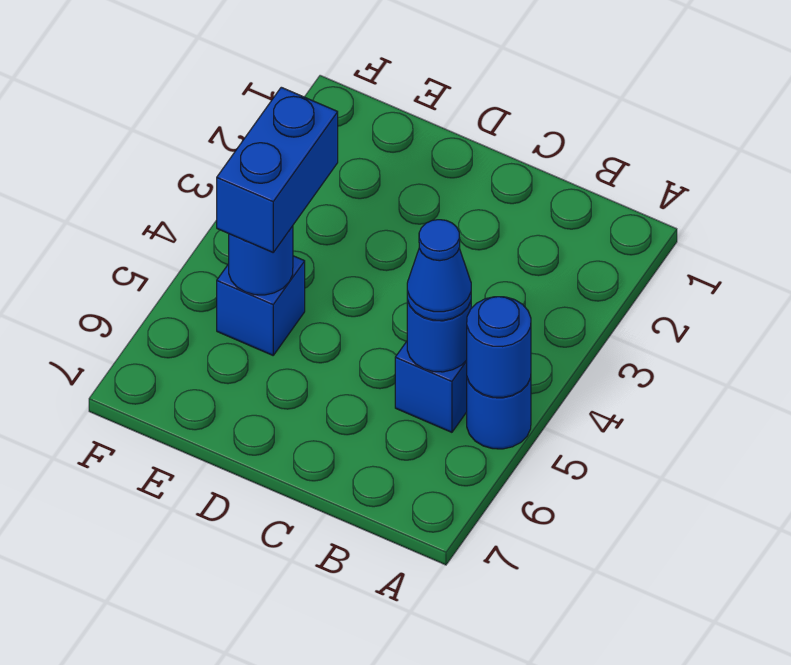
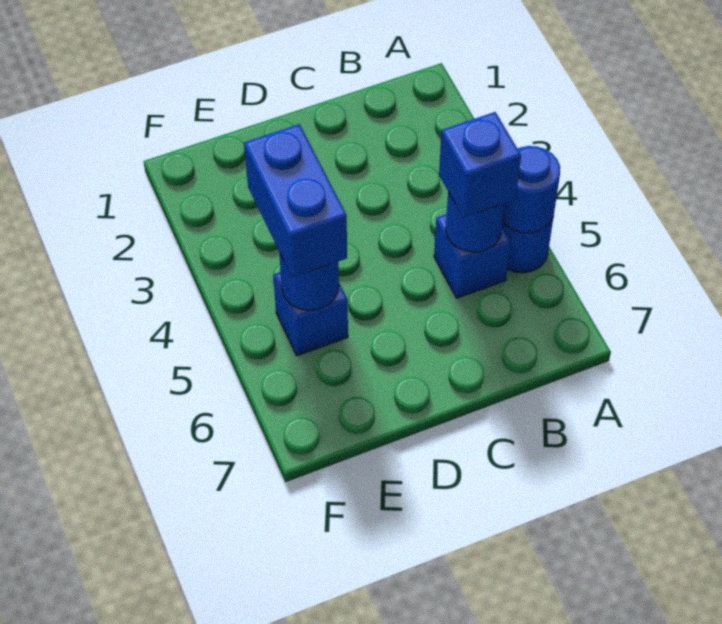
blue cone B5 level 3 -> blue brick B5 level 3

